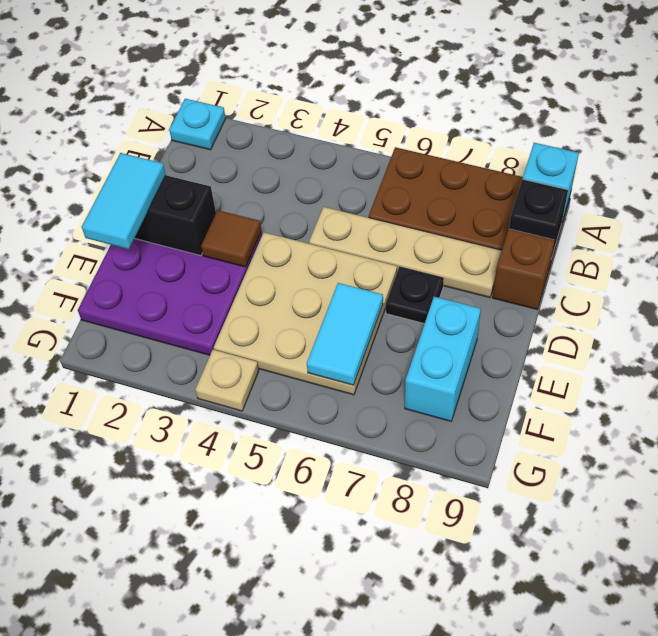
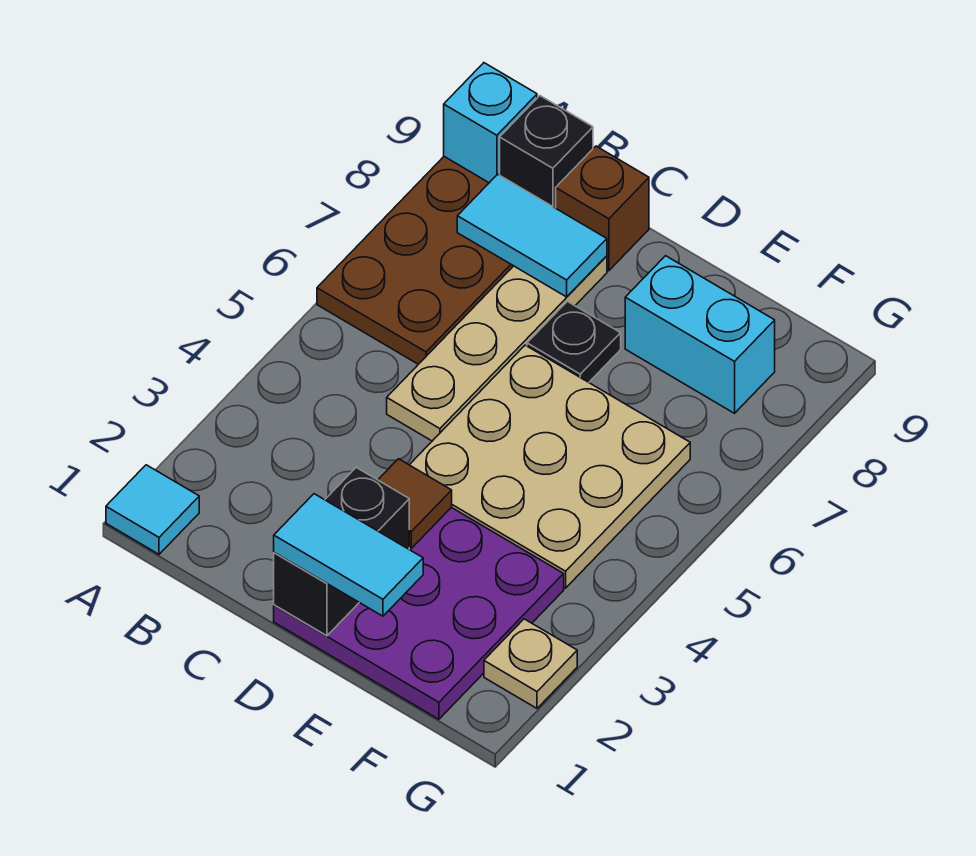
cyan plate A1 level 1 -> cyan tile A1 level 1
cyan tile E6:F6 level 2 -> cyan tile B8:C8 level 2
tan plate G4 level 1 -> tan plate G2 level 1

